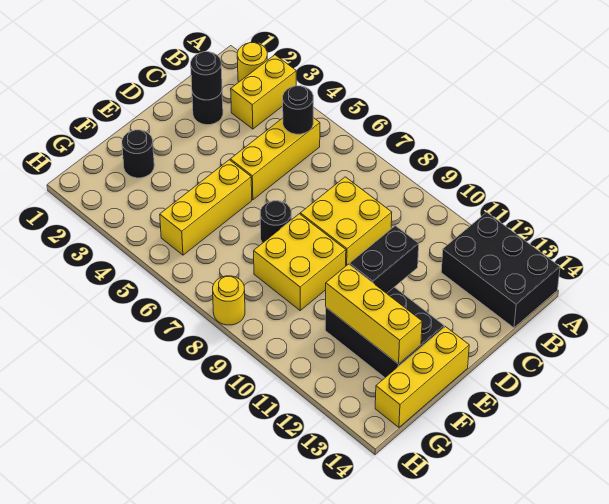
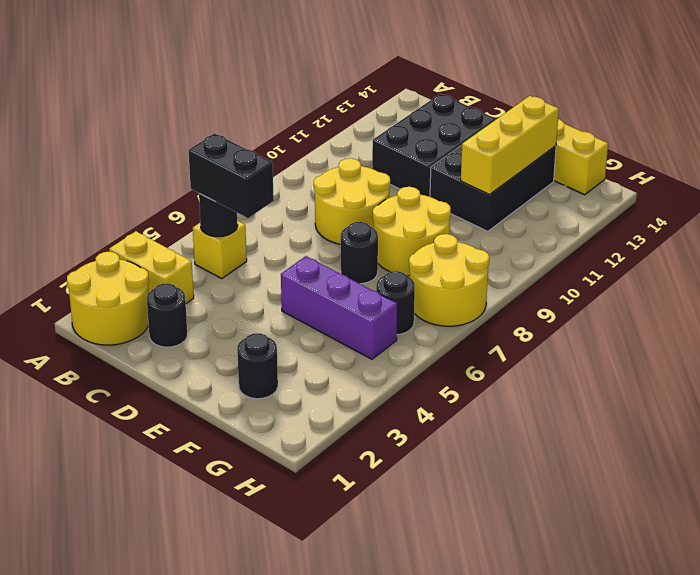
yellow round brick A2 level 1 -> yellow round brick A1:B2 level 1
black brick A12:B14 level 1 -> black brick C11:D13 level 1
yellow brick B5:D5 level 1 -> yellow brick B5 level 1
black round brick C2 level 2 -> black round brick G6 level 1
yellow brick C8:D9 level 1 -> yellow round brick C8:D9 level 1
black brick D11:E11 level 2 -> black brick B5:C5 level 3
yellow brick E5:G5 level 1 -> purple brick E5:G5 level 1
yellow brick E8:F9 level 1 -> yellow round brick E8:F9 level 1
yellow round brick H8 level 1 -> yellow round brick G7:H8 level 1

